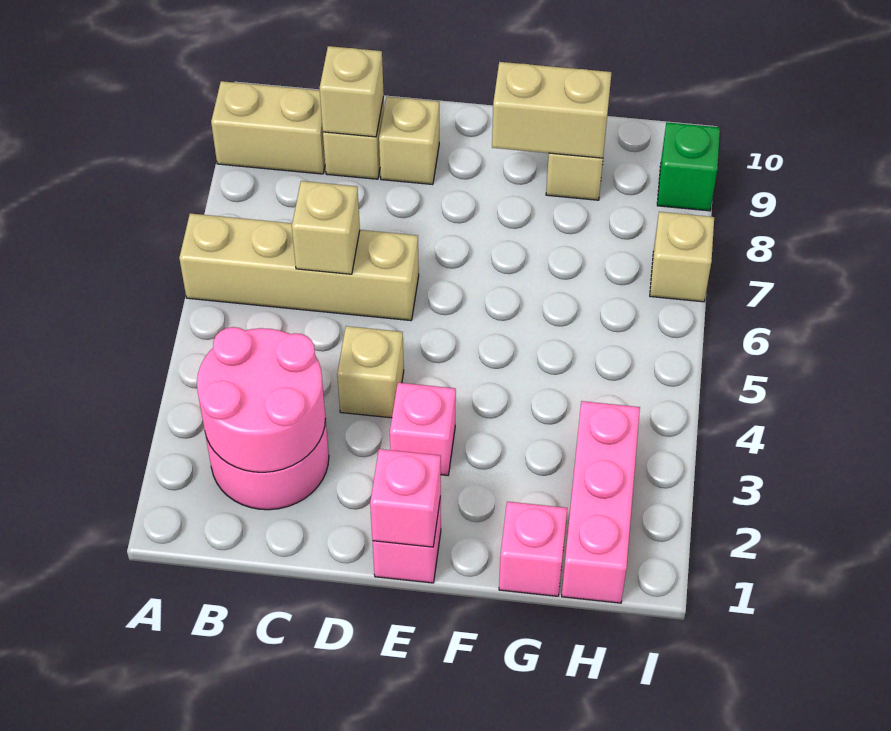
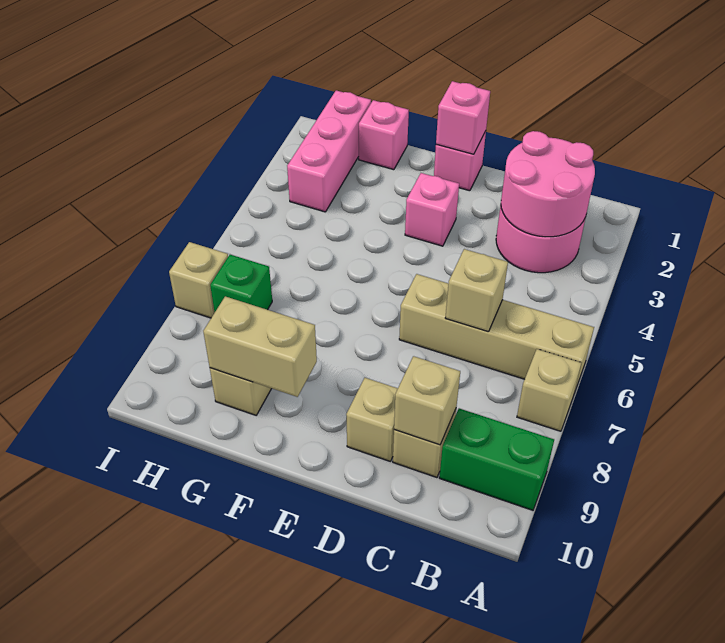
tan brick A9:B9 level 1 -> green brick A9:B9 level 1
tan brick D4 level 1 -> tan brick A7 level 1
green brick I9 level 1 -> green brick H7 level 1

